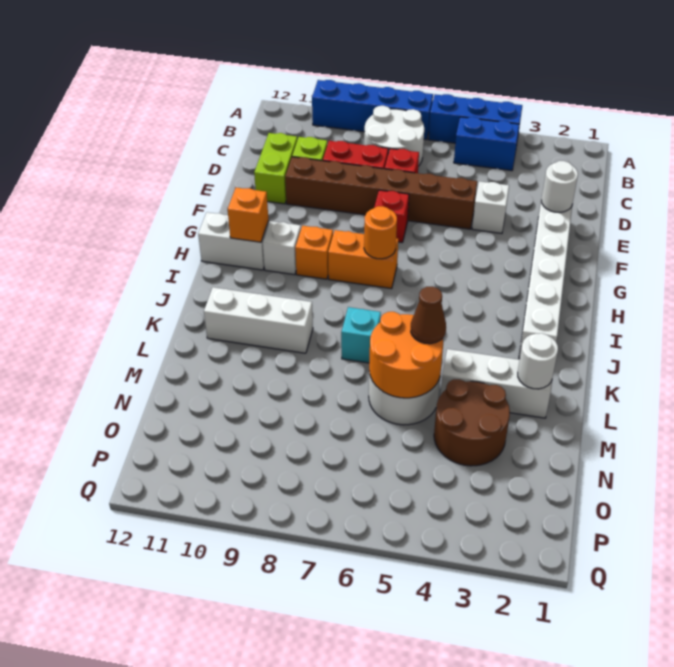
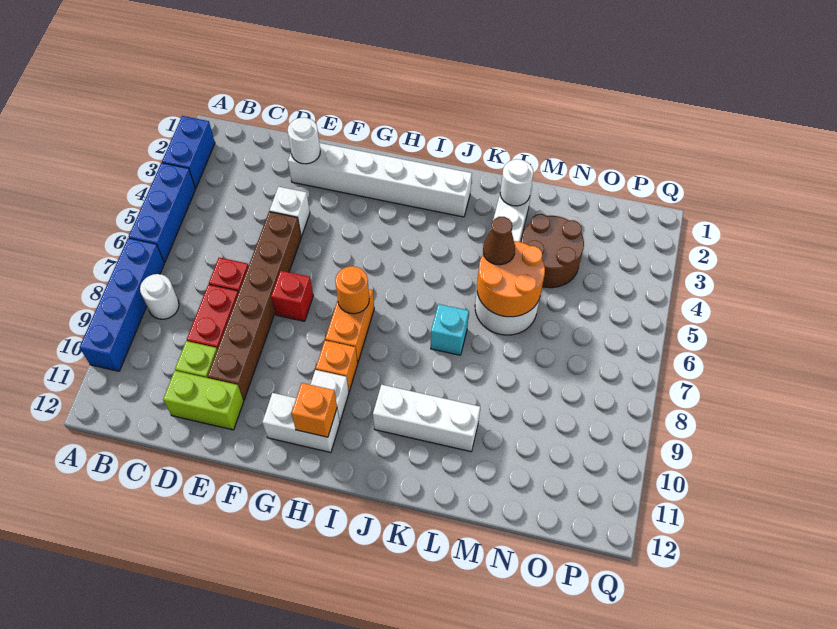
blue brick B4:B5 level 1 -> blue brick A2:A3 level 1
white round brick B7:C8 level 1 -> white round brick B8 level 1
white brick H11:H12 level 1 -> white brick G11:H11 level 1
white brick K9:K11 level 1 -> white brick J10:L10 level 1

